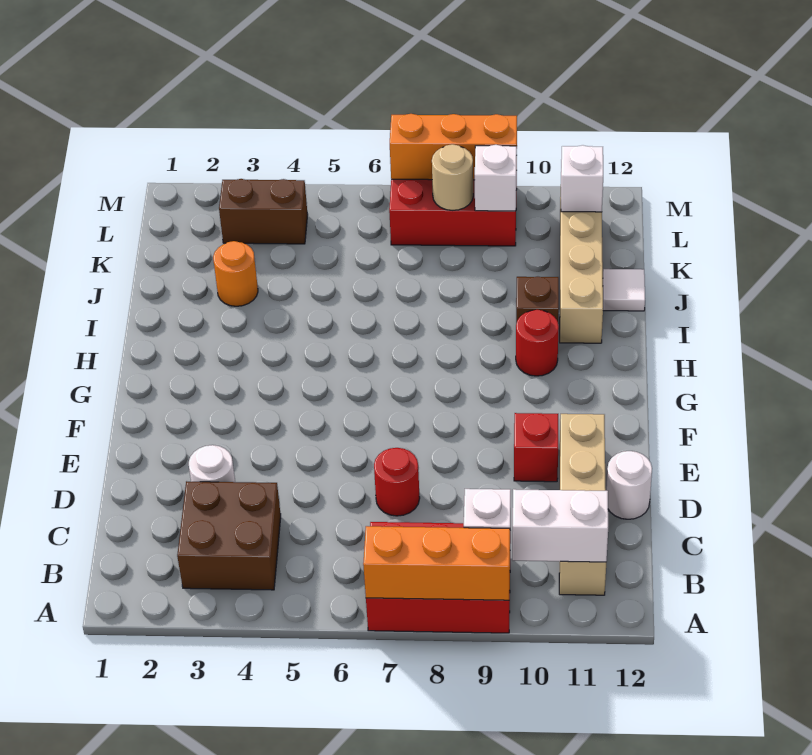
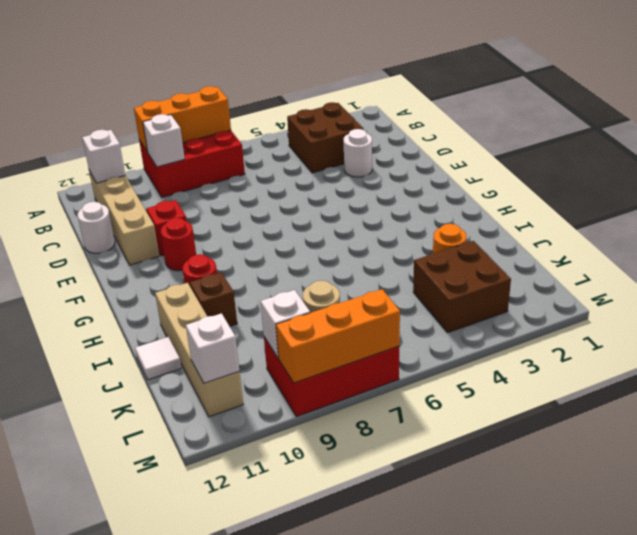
white brick B10:B11 level 2 -> white brick B11 level 2
red round brick D7 level 1 -> red round brick F10 level 1
brown brick L3:L4 level 1 -> brown brick K3:L4 level 1

